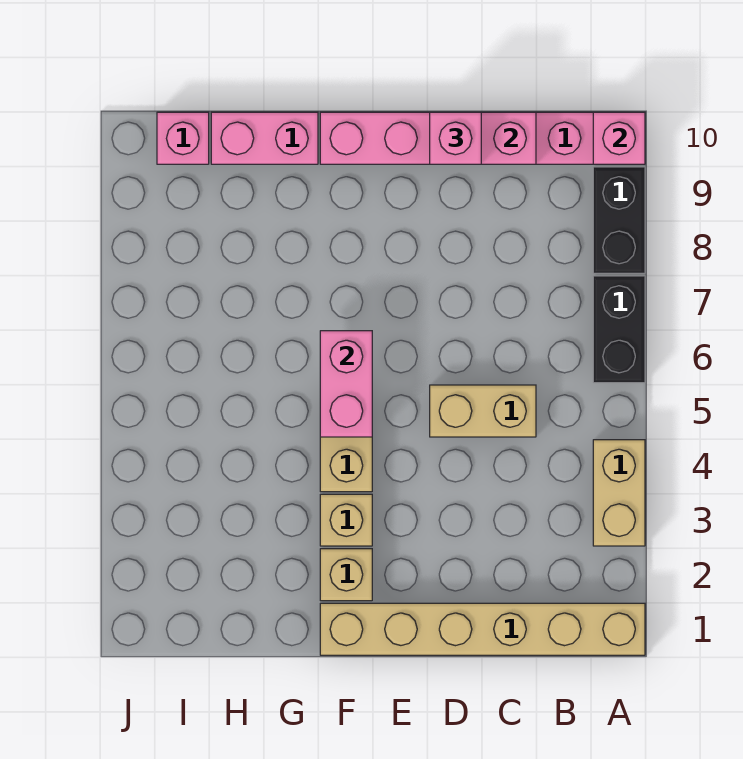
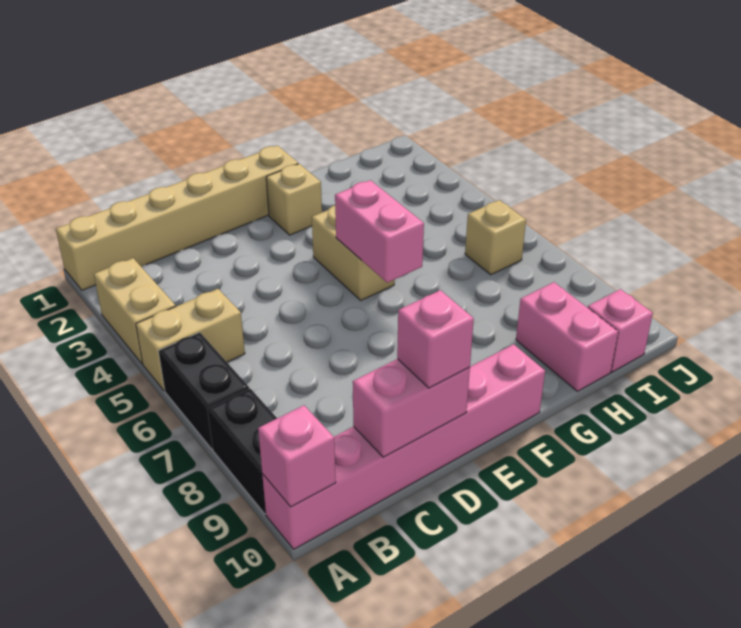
tan brick C5:D5 level 1 -> tan brick A5:B5 level 1
tan brick F3 level 1 -> tan brick I6 level 1
pink brick G10:H10 level 1 -> pink brick H9:H10 level 1

